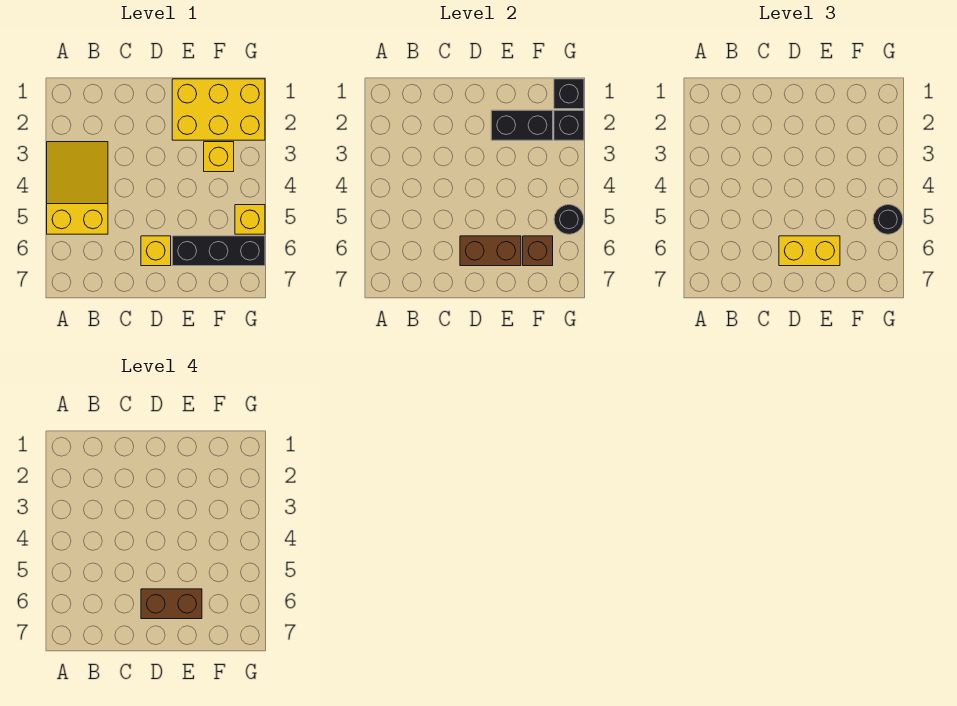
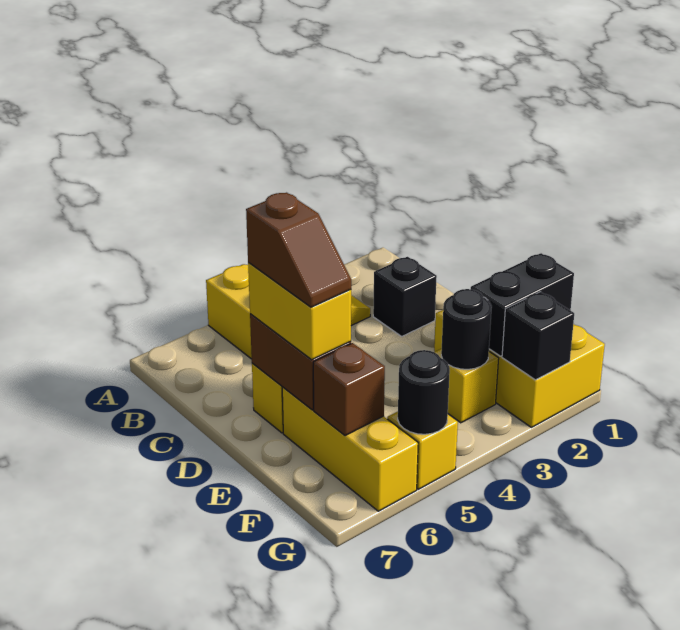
brown brick D6:E6 level 4 -> brown slope D6:E6 level 4 top D
black brick E2:F2 level 2 -> black brick F1:F2 level 2
black brick E6:G6 level 1 -> yellow brick E6:G6 level 1
black brick G1 level 2 -> black brick C2 level 1
black round brick G5 level 3 -> black round brick F3 level 2

